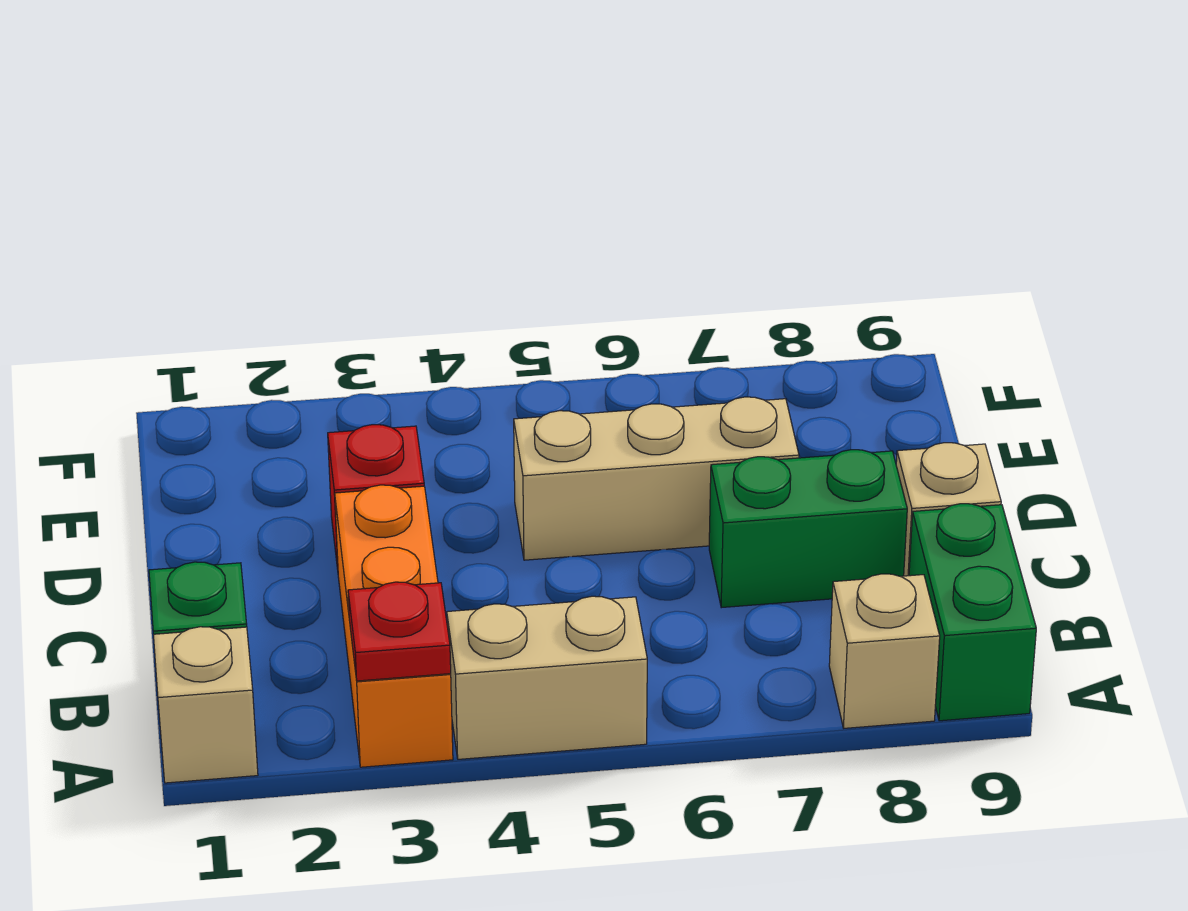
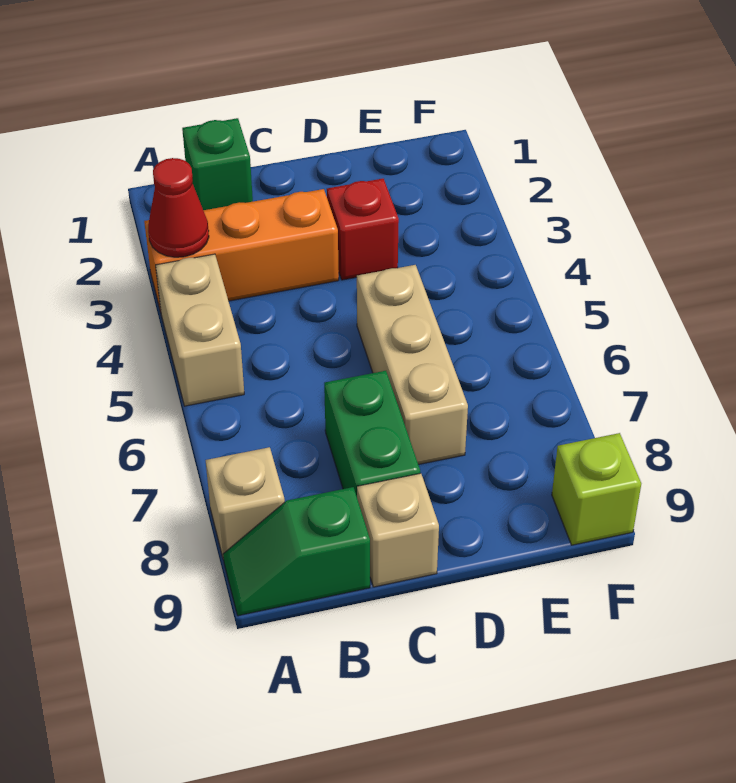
tan brick A1 level 1 -> none
red plate A3 level 2 -> red cone A3 level 2
green brick A9:B9 level 1 -> green slope A9:B9 level 1 top B
none -> lime brick F9 level 1

